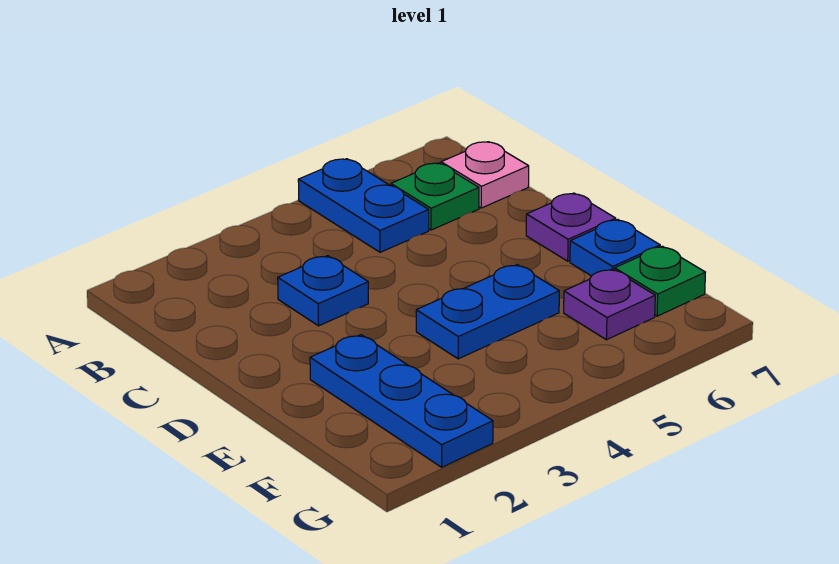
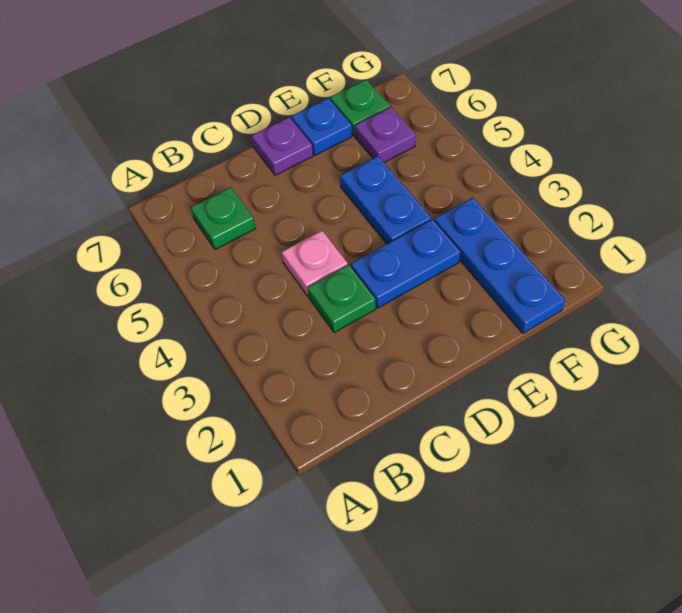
blue plate A5:B5 level 1 -> blue plate D3:E3 level 1
pink plate B7 level 1 -> pink plate C4 level 1
blue plate C3 level 1 -> green plate C3 level 1
blue plate E2:G2 level 1 -> blue plate F1:F3 level 1

